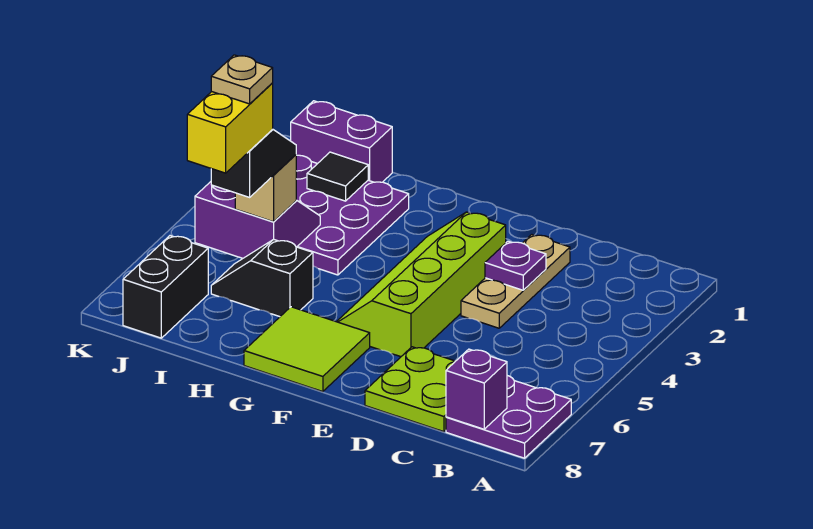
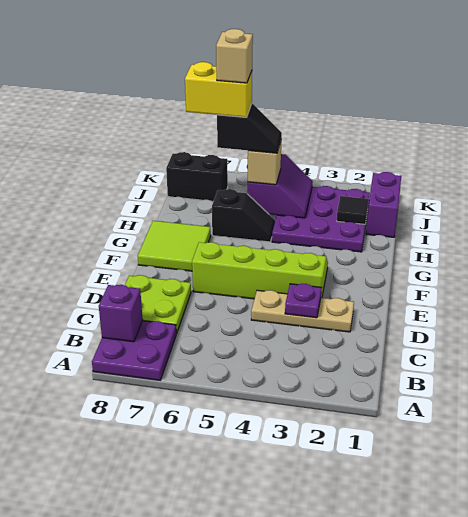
black slope H6:I6 level 1 top H -> black slope H5:H6 level 1 top 6
tan plate I6 level 6 -> tan brick I6 level 6

